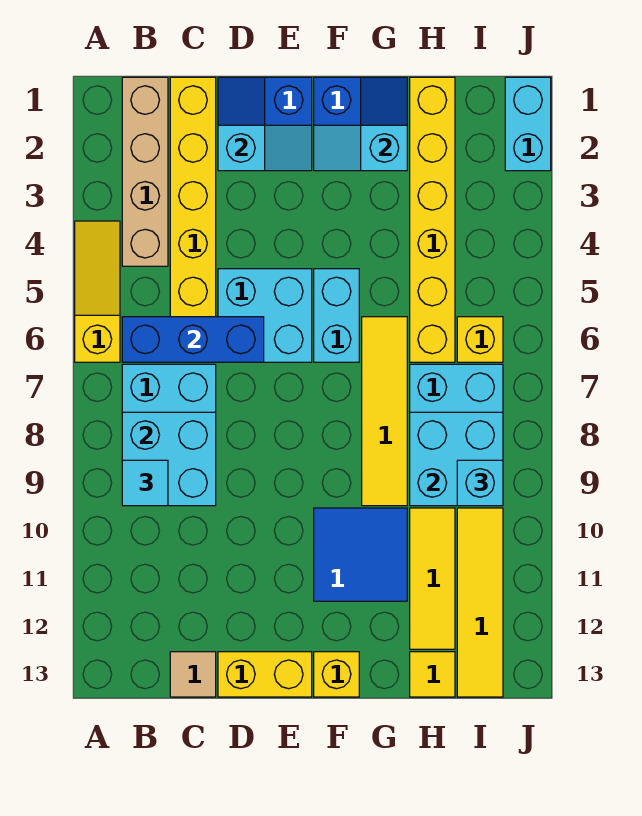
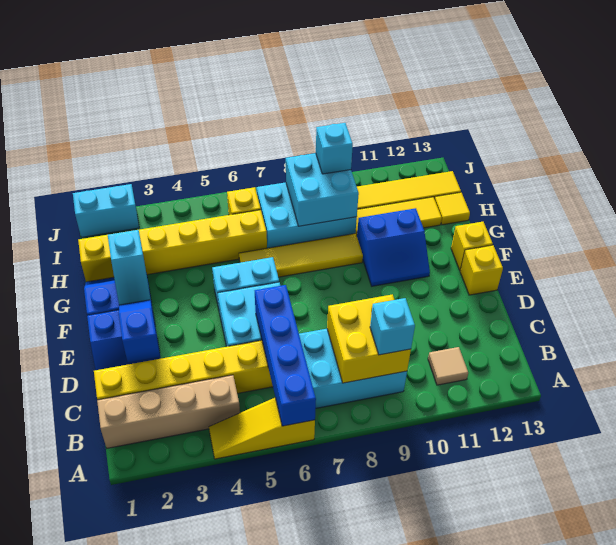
blue brick B6:D6 level 2 -> blue brick A6:D6 level 2
cyan brick B8:C9 level 2 -> yellow brick B8:C9 level 2
cyan tile B9 level 3 -> cyan brick B9 level 3
tan tile C13 level 1 -> tan tile B11 level 1
cyan slope D2:E2 level 2 top D -> blue slope D2:E2 level 2 top D
yellow brick D13:E13 level 1 -> yellow brick E13 level 1
blue tile F10:G11 level 1 -> blue slope F10:G11 level 1 top G

